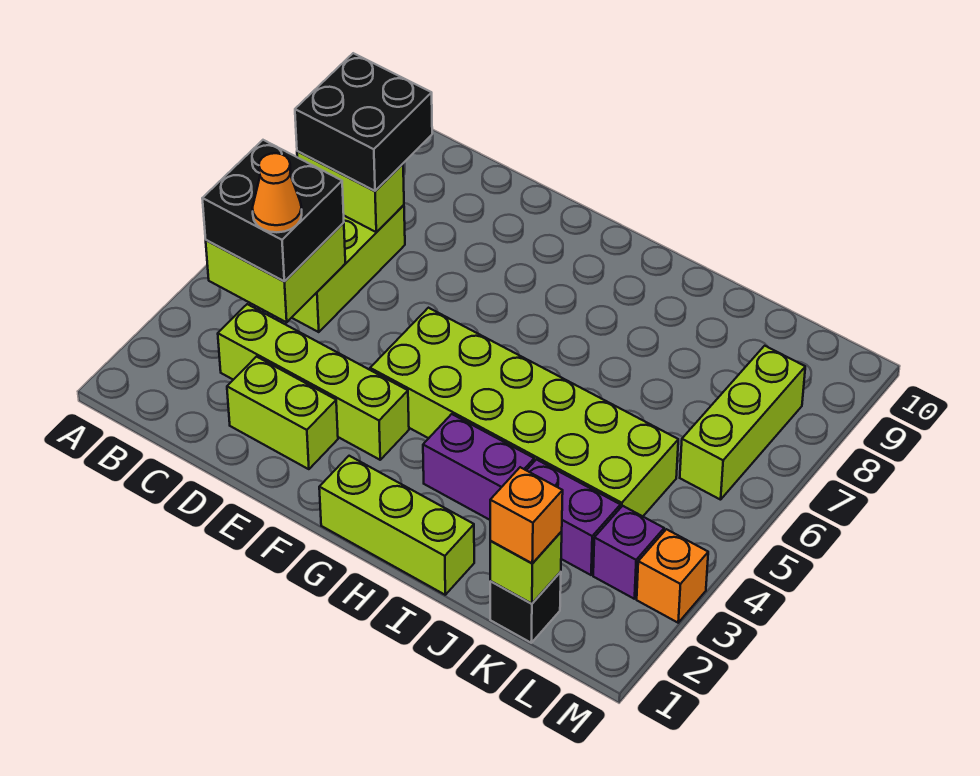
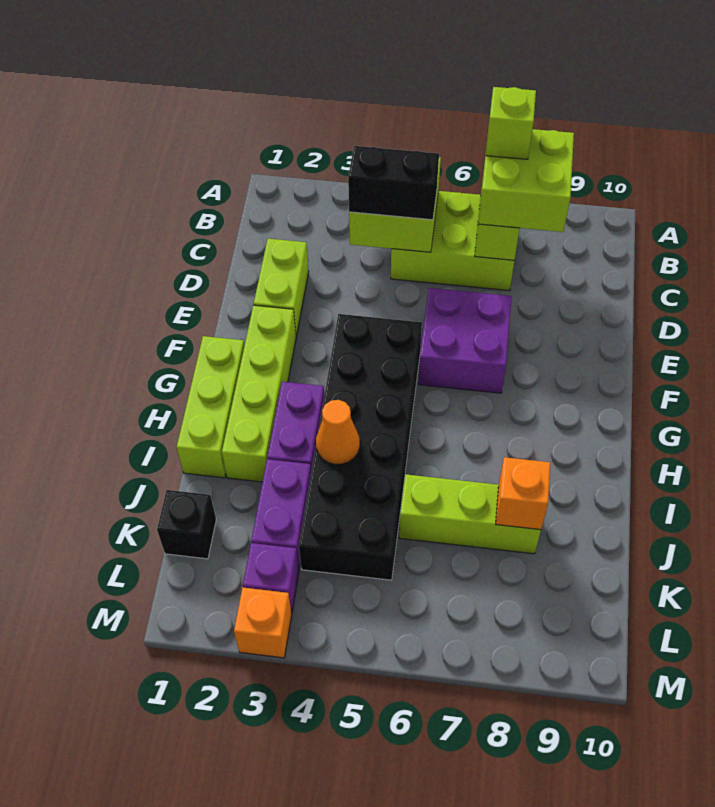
black brick B4:C5 level 3 -> black brick C4:C5 level 3
black brick B7:C8 level 3 -> lime brick B7:C8 level 3
lime brick C3:F3 level 1 -> lime brick F2:I2 level 1
orange cone C4 level 4 -> orange cone I4 level 2
none -> purple brick E6:F7 level 1
lime brick F4:K5 level 1 -> black brick F4:K5 level 1
lime brick K1 level 2 -> lime brick B7 level 4
orange brick K1 level 3 -> orange brick J8 level 2
lime brick L6:L8 level 1 -> lime brick J6:J8 level 1

